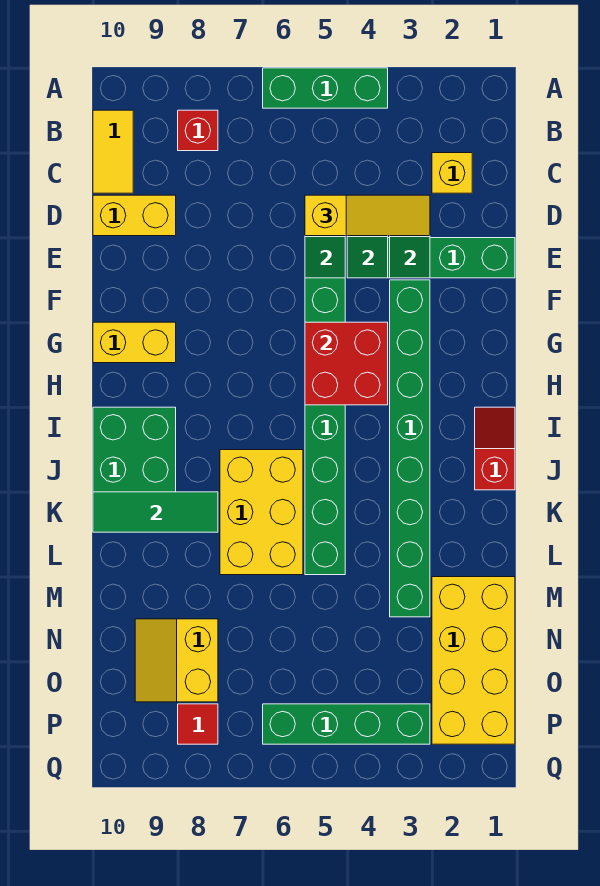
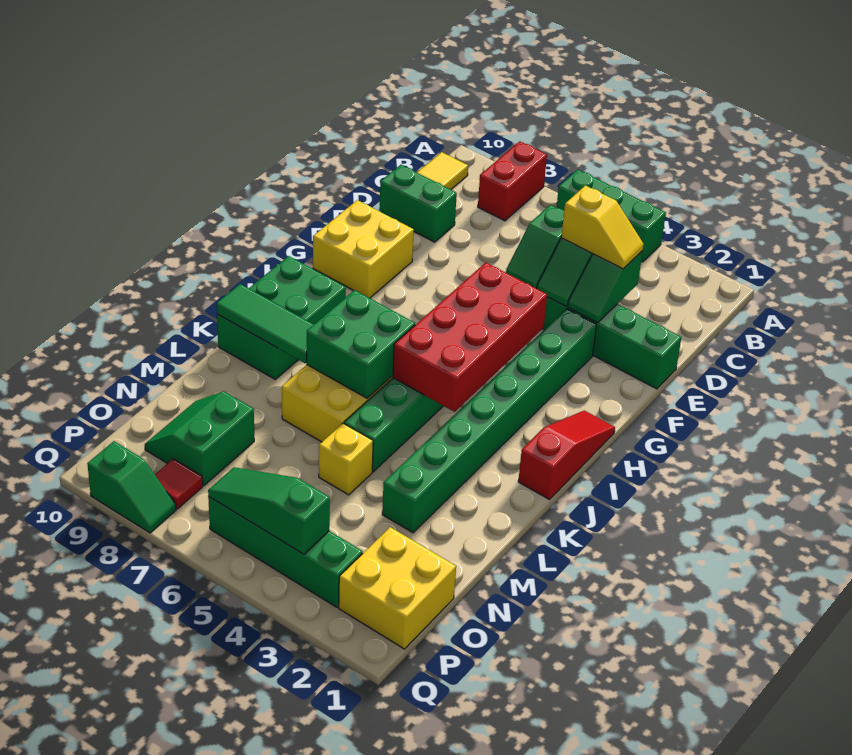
red brick B8 level 1 -> red brick A8:B8 level 1
yellow brick C2 level 1 -> yellow brick M5 level 1
yellow slope D3:D5 level 3 top 5 -> yellow slope D3:D4 level 3 top 4
yellow brick D9:D10 level 1 -> green brick D9:D10 level 1
red brick G4:H5 level 2 -> red brick G4:J5 level 2
yellow brick G9:G10 level 1 -> yellow brick F9:G10 level 1
red slope I1:J1 level 1 top J -> red slope H1:J1 level 1 top J
none -> green brick J6:K7 level 2
yellow brick M1:P2 level 1 -> yellow brick O1:P2 level 1
yellow slope N8:O9 level 1 top 8 -> green slope N8:O9 level 1 top 8
none -> green slope P4:P6 level 2 top 4
none -> green slope Q8:Q9 level 1 top 9

